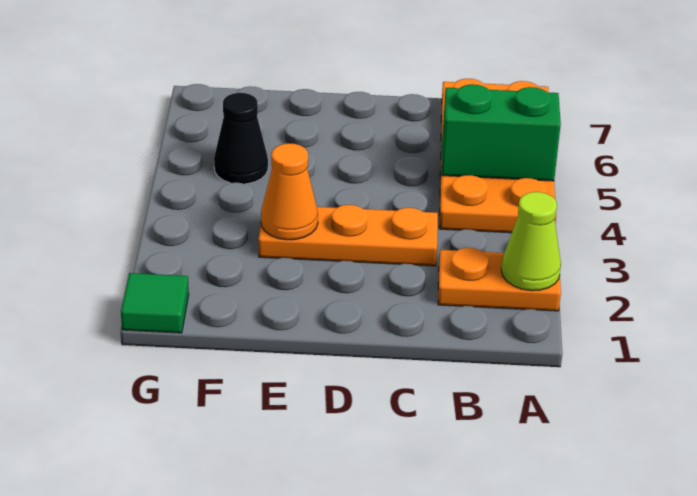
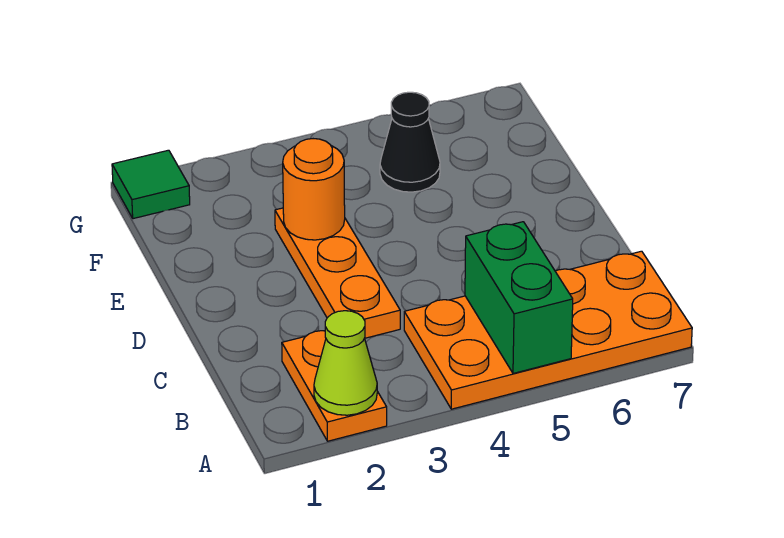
orange cone E3 level 2 -> orange round brick E3 level 2

